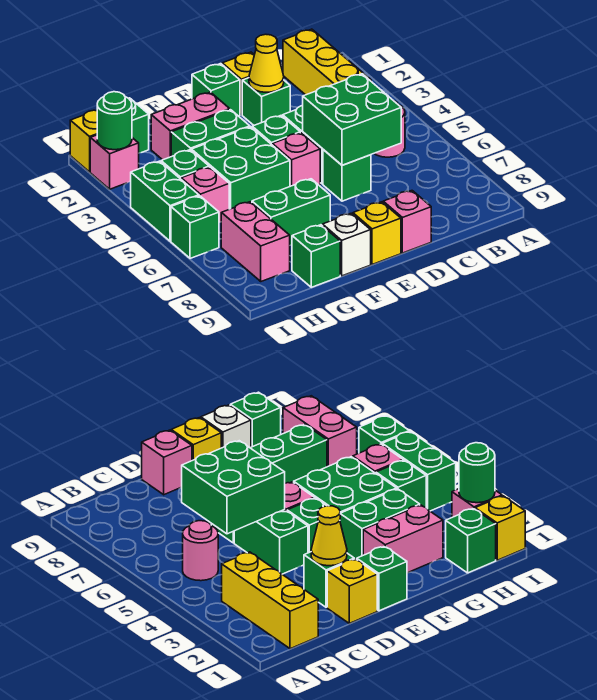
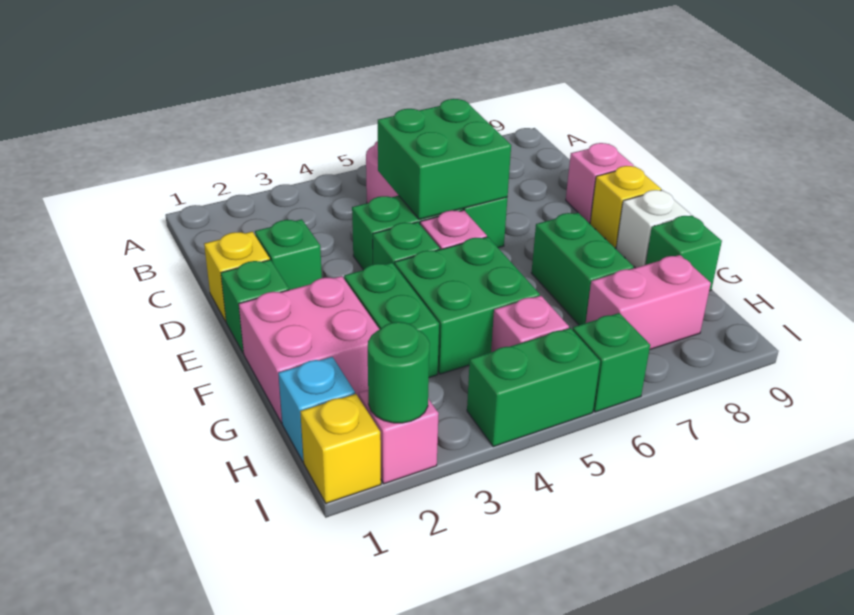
yellow brick B1:B3 level 1 -> none
yellow cone D2 level 2 -> none
pink brick F2:G2 level 1 -> pink brick F1:G2 level 1
green brick H1 level 1 -> cyan brick H1 level 1
green brick H4 level 1 -> none

